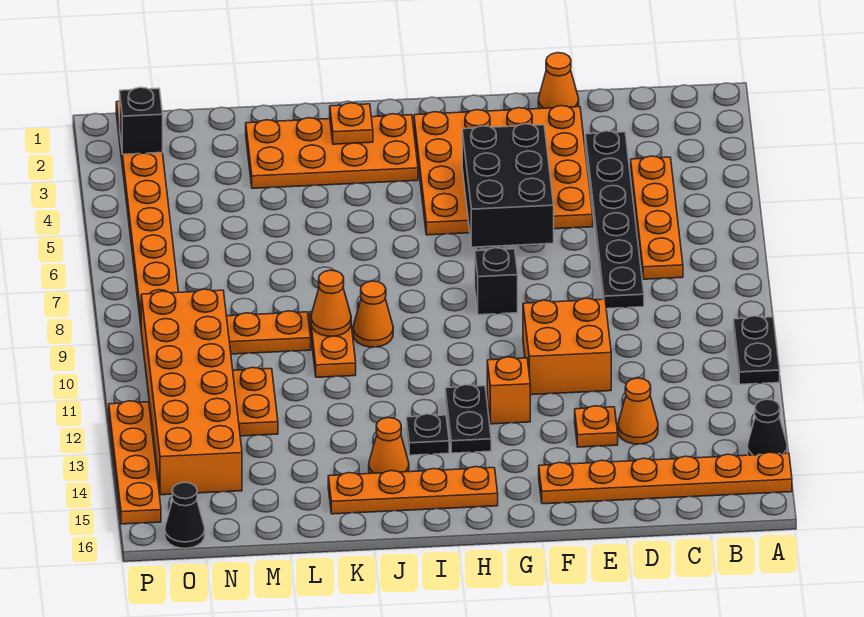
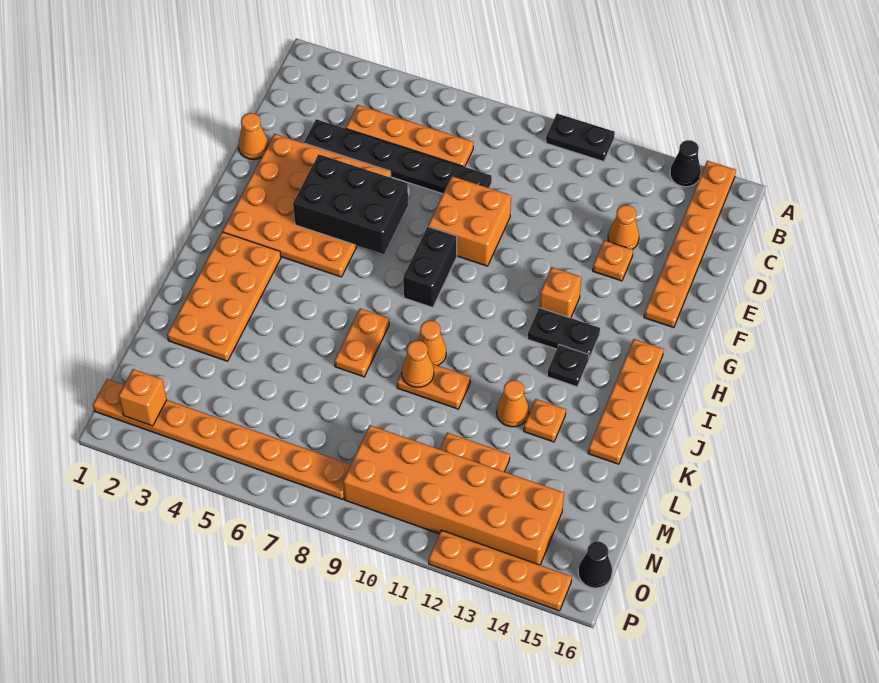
orange brick E10:F11 level 1 -> orange brick E8:F9 level 1
black brick G8 level 1 -> black brick G8:H8 level 1
orange plate J2 level 2 -> orange plate K13 level 1
orange cone J14 level 1 -> orange cone K12 level 1
orange plate L9:M9 level 1 -> orange plate J7:K7 level 1
black brick O2 level 2 -> orange brick O2 level 2

